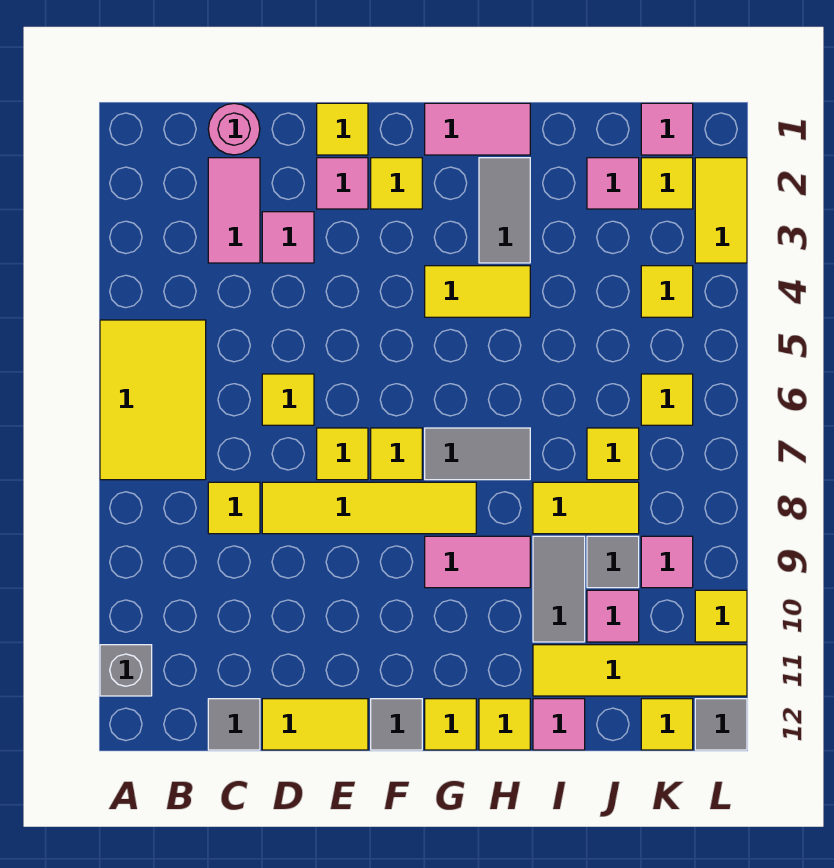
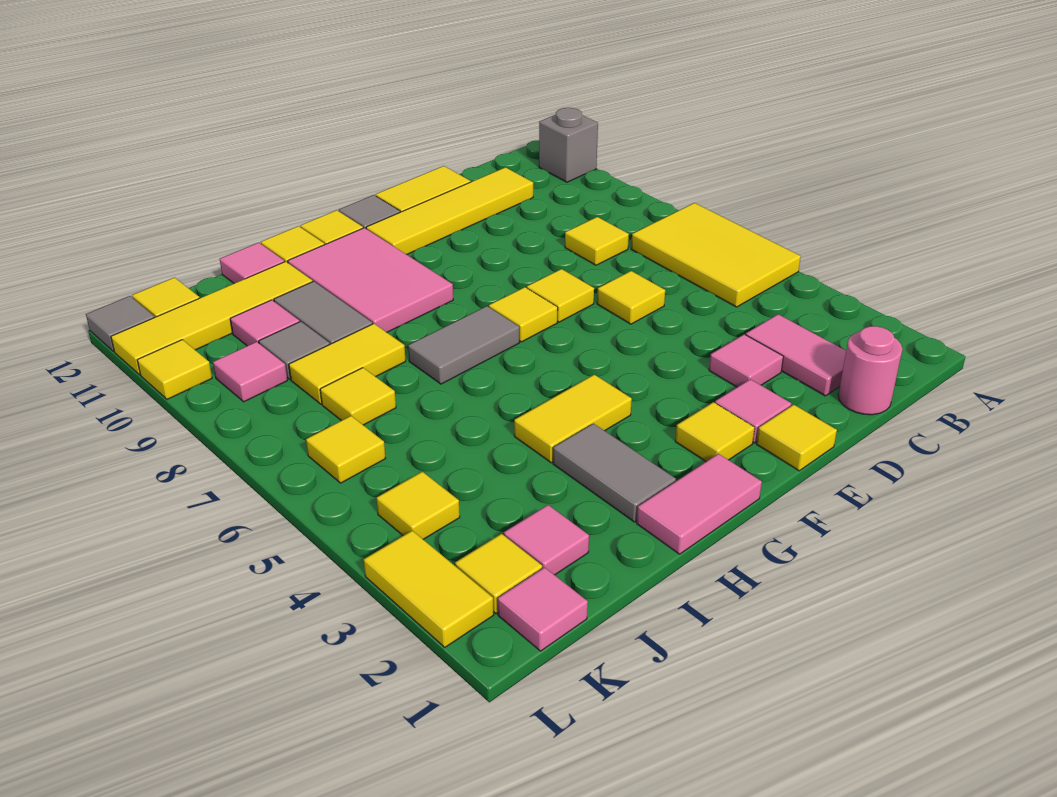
grey tile C12 level 1 -> none
yellow tile D8:G8 level 1 -> yellow tile C11:F11 level 1
pink tile G9:H9 level 1 -> pink tile G9:H11 level 1

